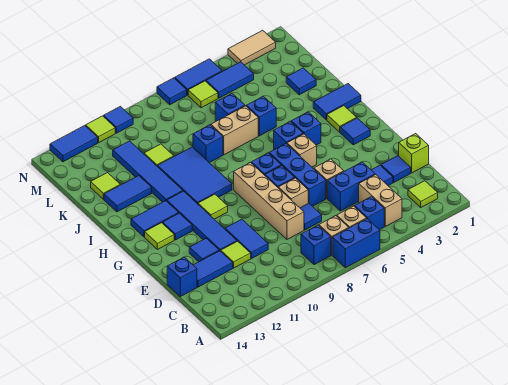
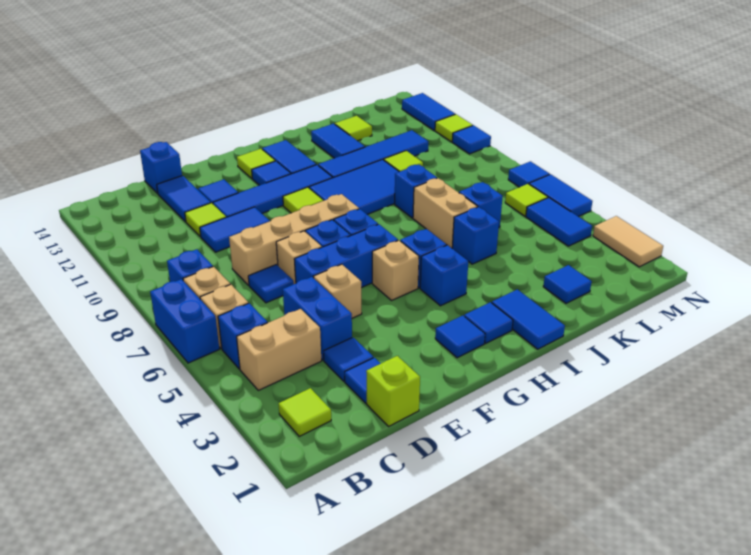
lime tile H2 level 1 -> blue tile H2 level 1

